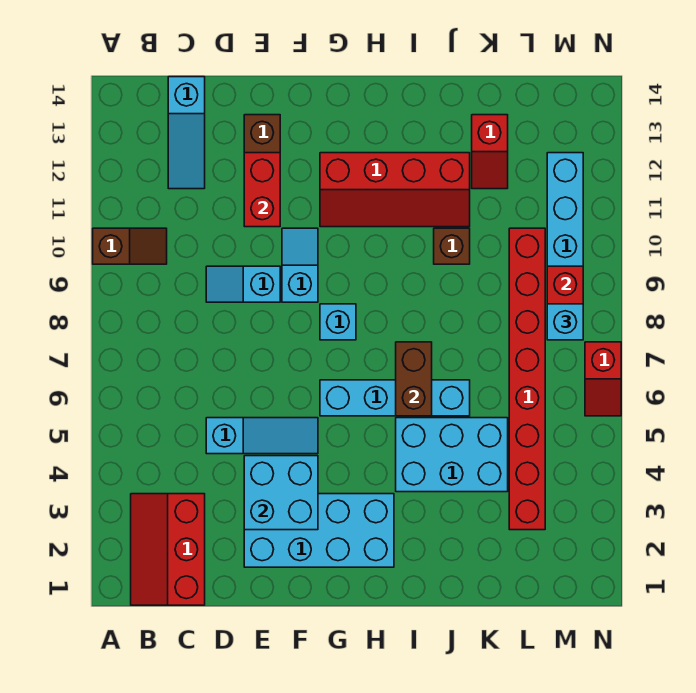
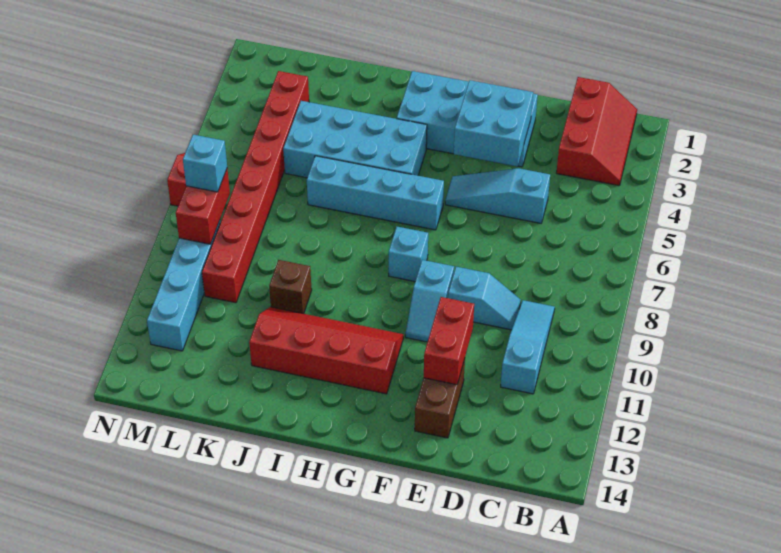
brown slope A10:B10 level 1 top A -> none
cyan slope C12:C14 level 1 top 14 -> cyan slope C9:C11 level 1 top 11
cyan brick I4:K5 level 1 -> cyan brick H4:K5 level 1
brown brick I6:I7 level 2 -> none
red slope K12:K13 level 1 top 13 -> none

